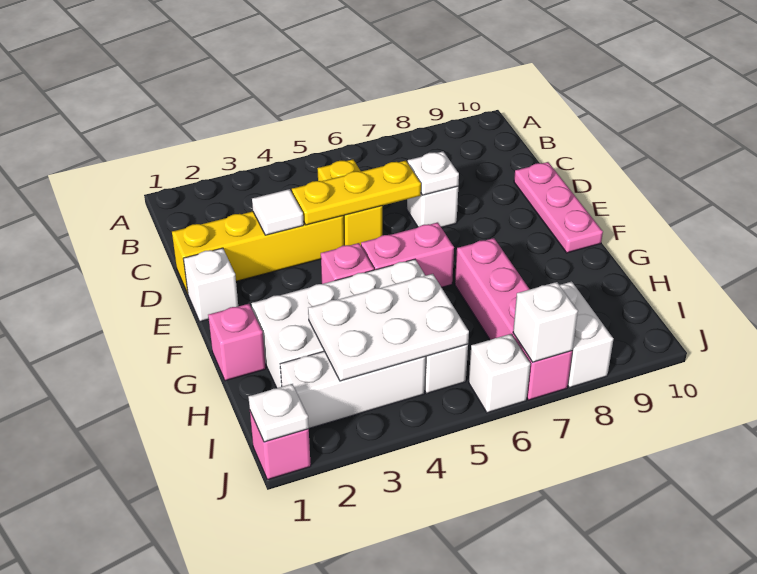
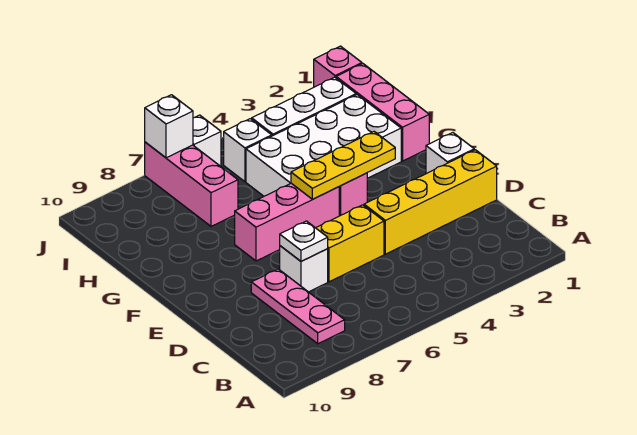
yellow brick C5:D5 level 1 -> yellow brick D5:D6 level 1
white tile D3 level 2 -> none
yellow plate D4:D6 level 2 -> yellow plate F3:F5 level 2
pink plate D10:F10 level 1 -> pink plate B8:D8 level 1
pink brick F5:F6 level 1 -> pink brick F5:F7 level 1
pink brick G1 level 1 -> pink brick G1:I1 level 1
pink brick G7:J7 level 1 -> pink brick H7:J7 level 1
white plate H3:I5 level 2 -> none
white brick I8:J8 level 1 -> none
white plate J1 level 2 -> none

